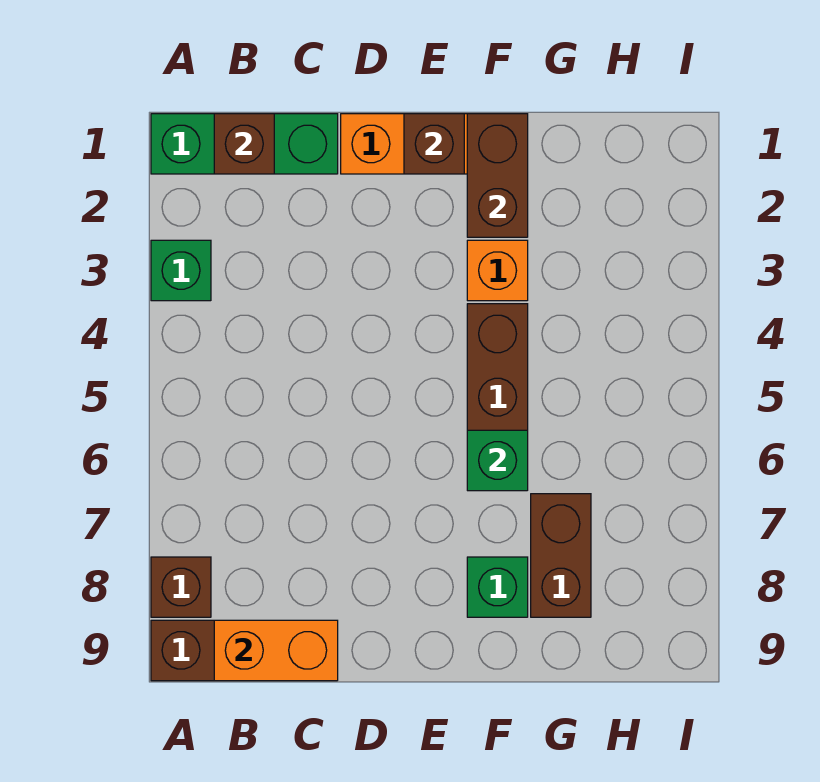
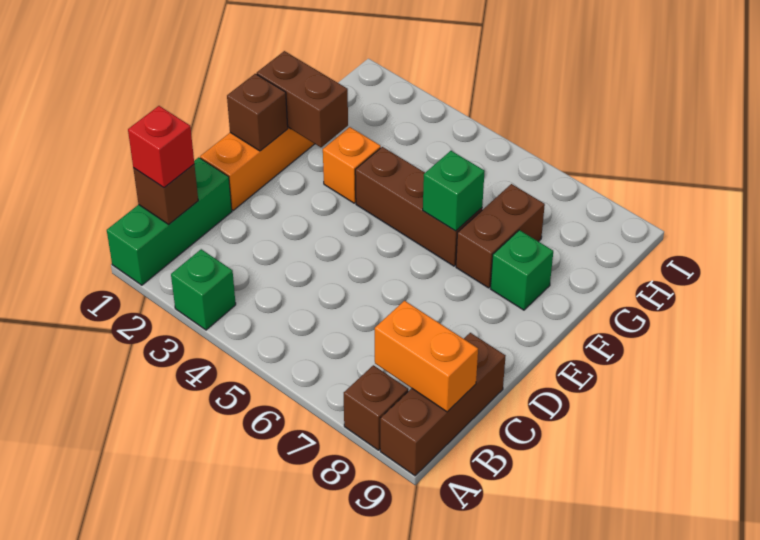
none -> red brick B1 level 3
orange brick B9:C9 level 2 -> orange brick B8:B9 level 2
brown brick G7:G8 level 1 -> brown brick F7:G7 level 1

